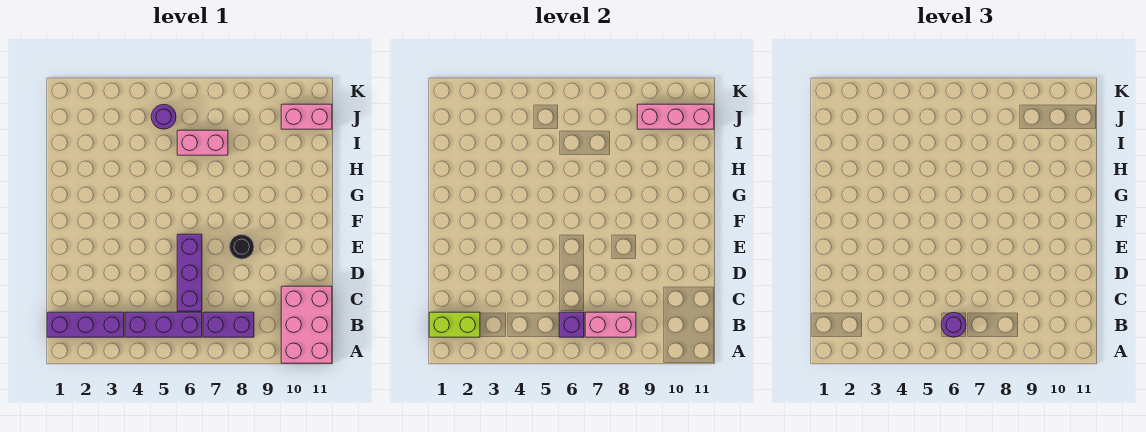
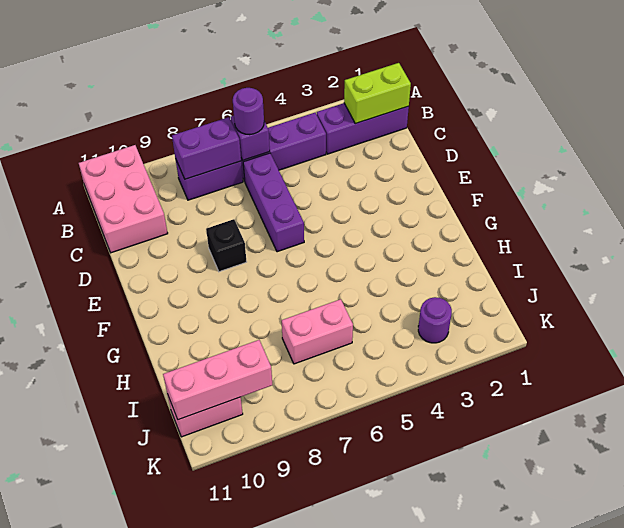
pink brick B7:B8 level 2 -> purple brick B7:B8 level 2
black round brick E8 level 1 -> black brick E8 level 1
purple round brick J5 level 1 -> purple round brick J3 level 1

